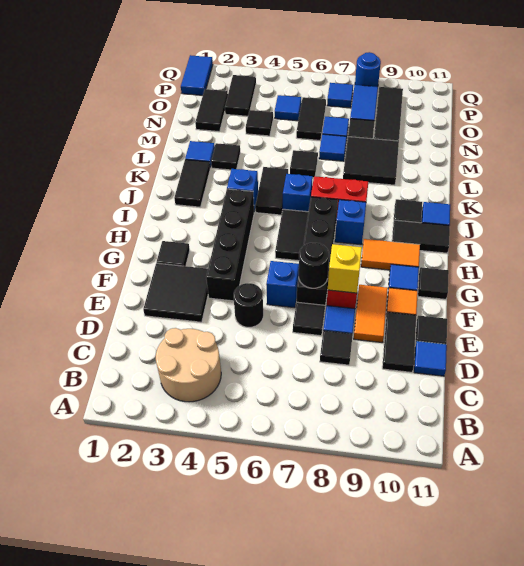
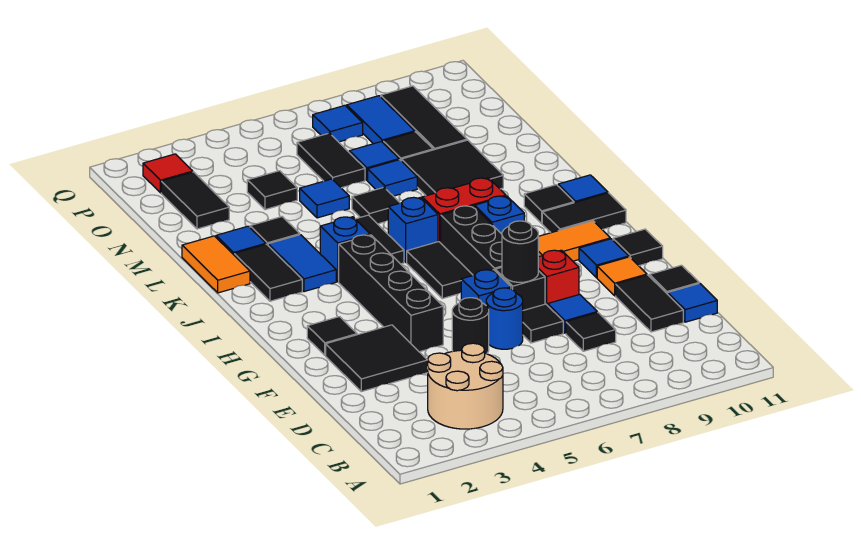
orange tile E9:F9 level 1 -> orange tile K1:L1 level 1
yellow brick F8 level 2 -> none
black tile O3:P3 level 1 -> none
blue tile O5 level 1 -> blue tile M5 level 1
blue tile P1:Q1 level 1 -> blue tile J3:K3 level 1
none -> red tile P2 level 1
blue round brick Q8 level 1 -> blue round brick E6 level 1

